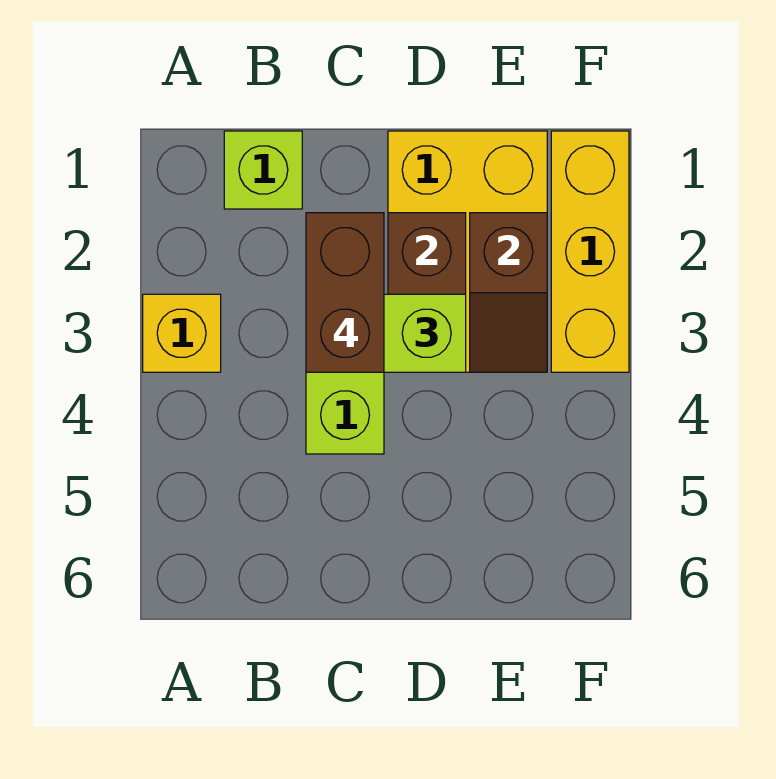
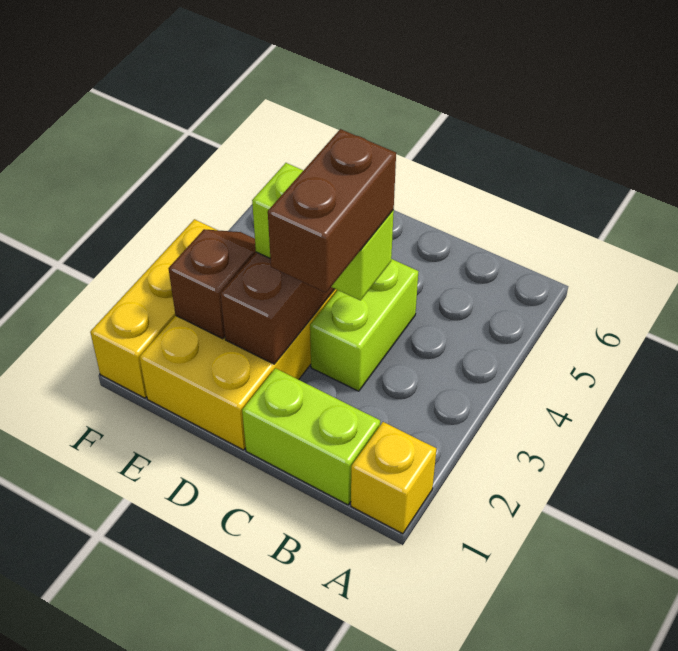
yellow brick A3 level 1 -> yellow brick A1 level 1
lime brick B1 level 1 -> lime brick B1:C1 level 1

